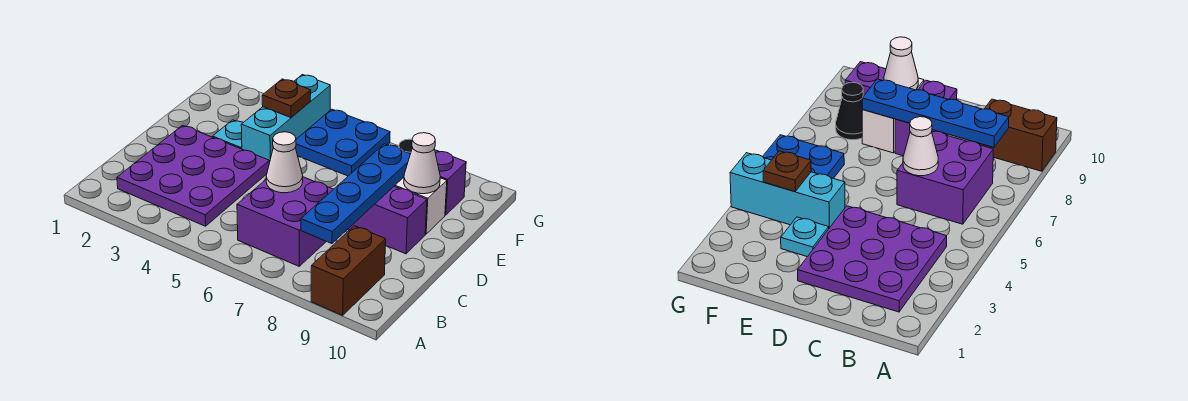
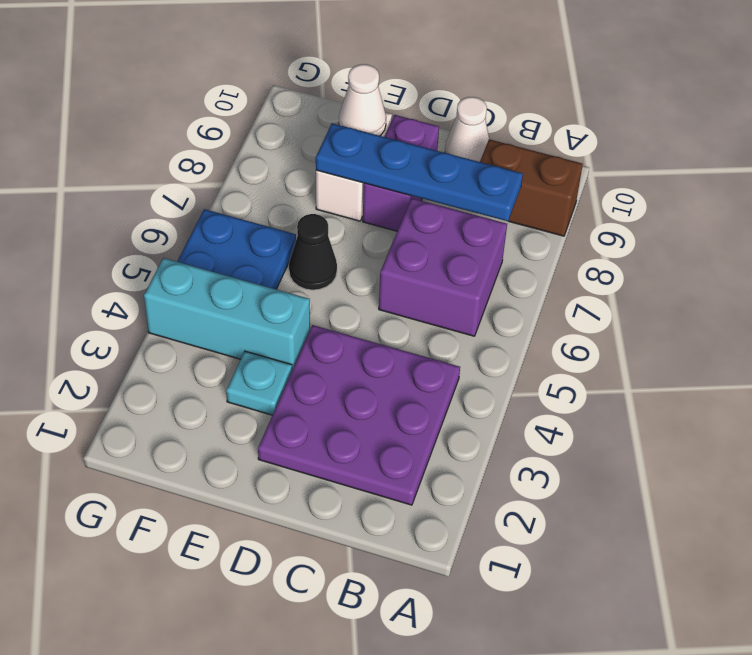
white cone C6 level 2 -> white cone C10 level 1
brown plate F4 level 2 -> none
black cone F8 level 1 -> black cone E6 level 1
purple brick F9 level 1 -> none

